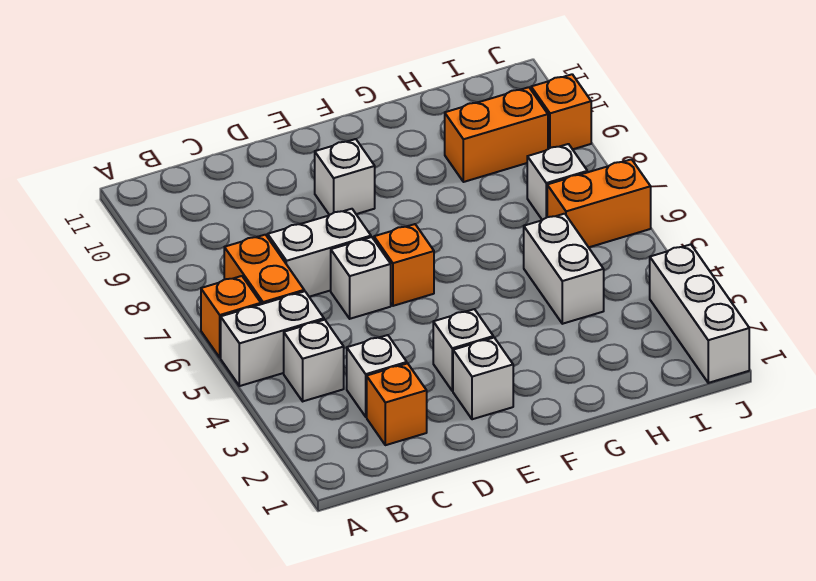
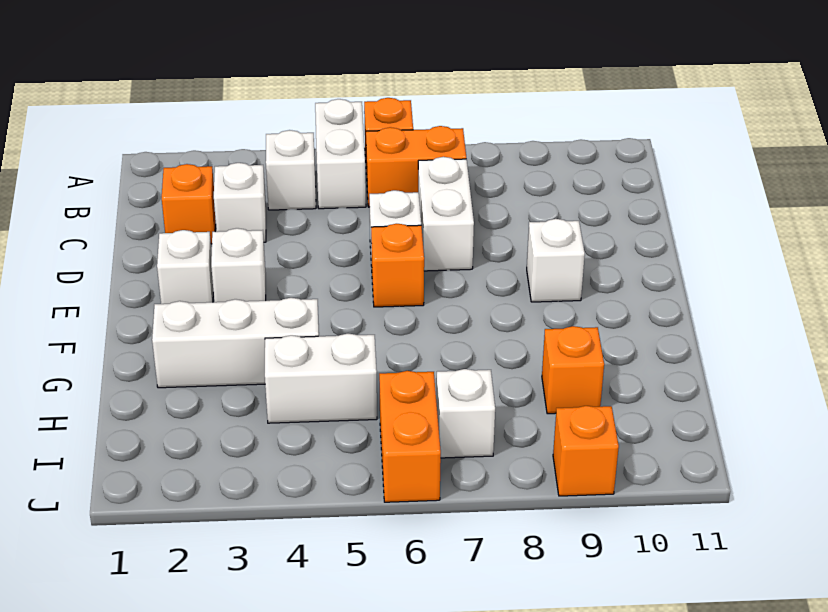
orange brick H9:I9 level 1 -> orange brick H9 level 1
white brick J1:J3 level 1 -> white brick G2:G4 level 1

